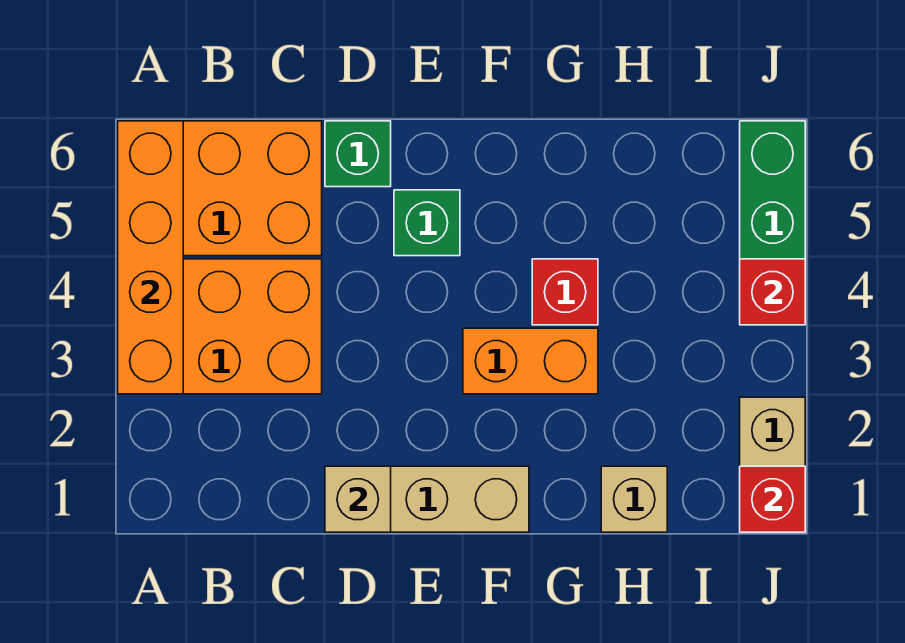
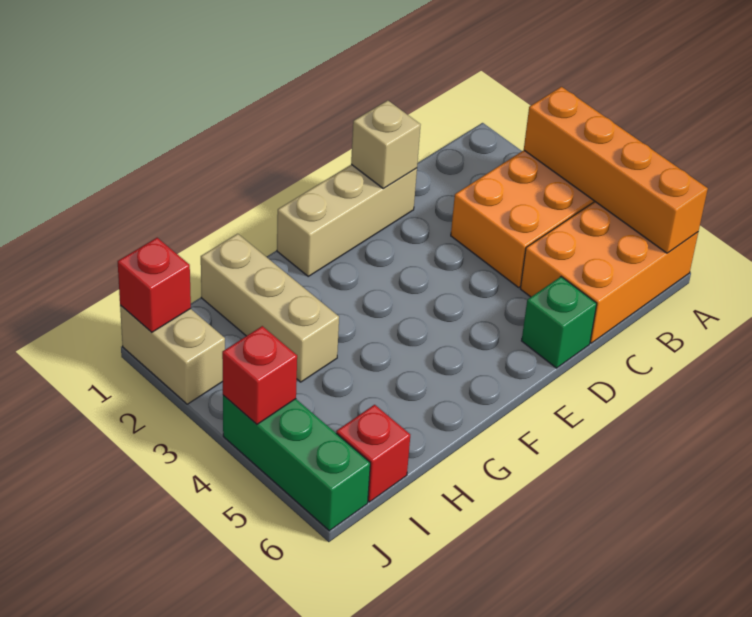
green brick E5 level 1 -> none
orange brick F3:G3 level 1 -> none
red brick G4 level 1 -> red brick I6 level 1
tan brick H1 level 1 -> tan brick H1:H3 level 1

